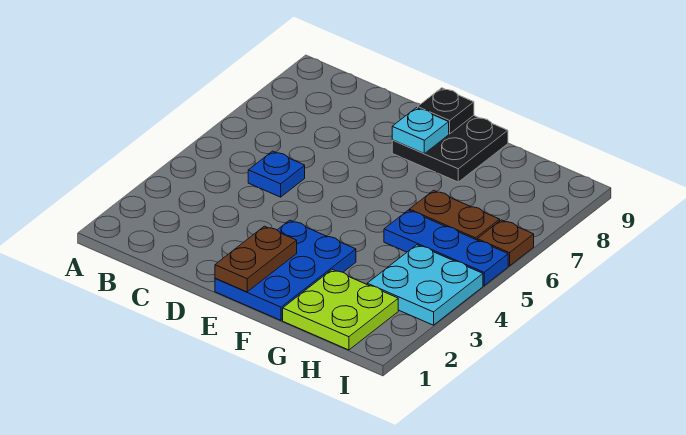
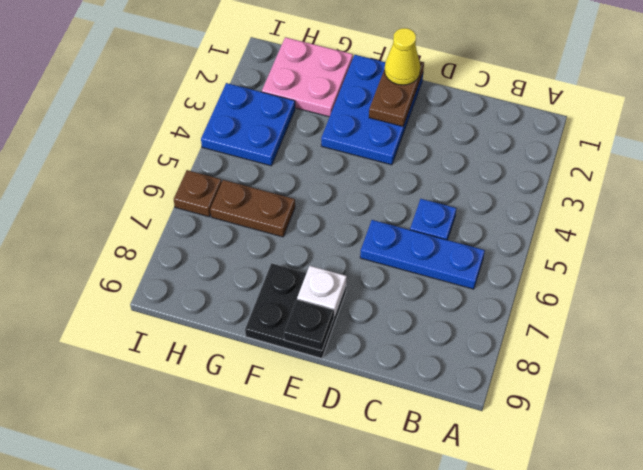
none -> yellow cone E1 level 3
cyan plate E8 level 2 -> white plate E8 level 2
lime plate G1:H2 level 1 -> pink plate G1:H2 level 1
blue plate G5:I5 level 1 -> blue plate B6:D6 level 1
cyan plate H3:I4 level 1 -> blue plate H3:I4 level 1

